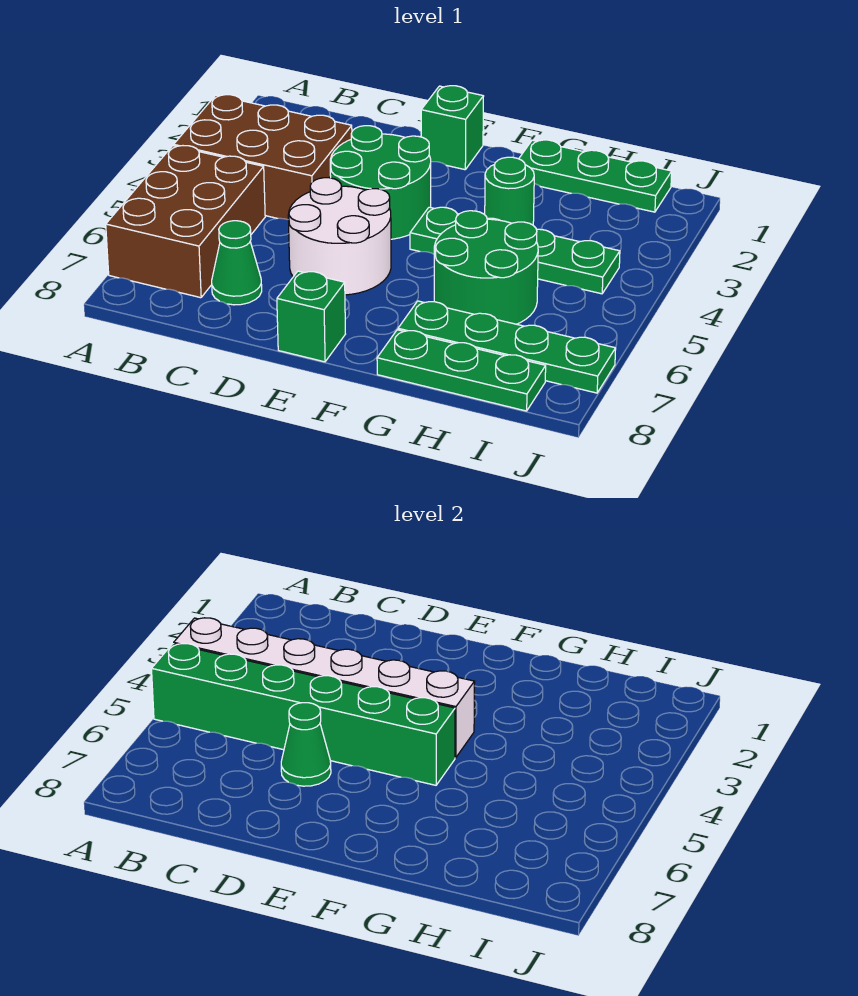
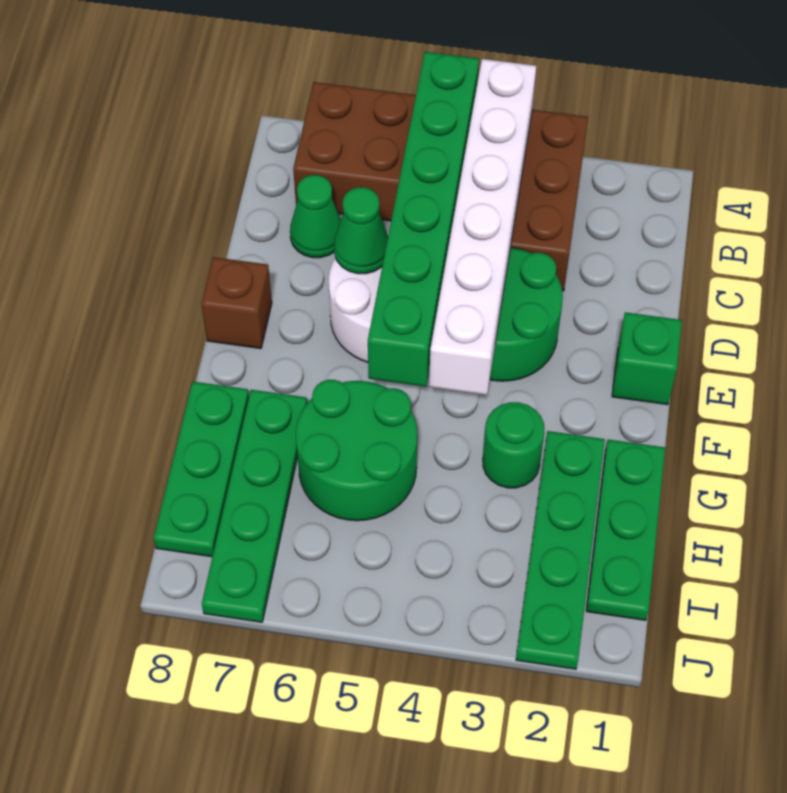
green brick E8 level 1 -> brown brick E8 level 1
green plate F4:I4 level 1 -> green plate G2:J2 level 1

